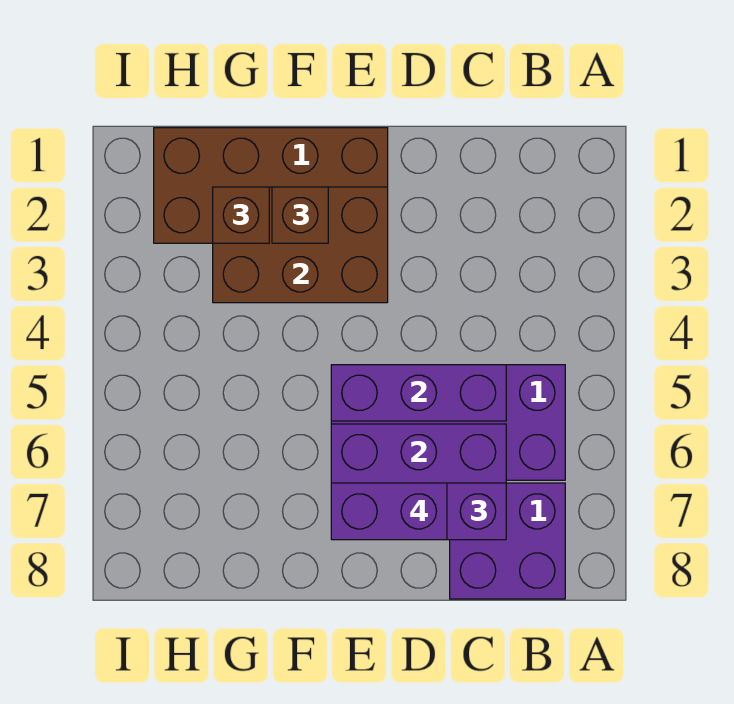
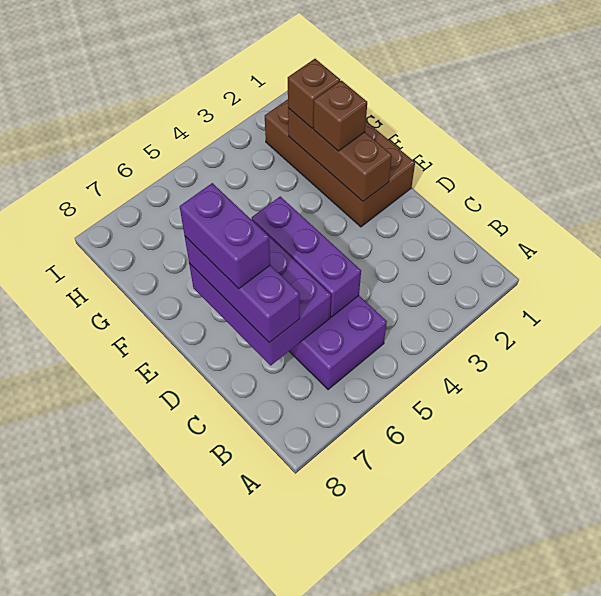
purple brick B7:C8 level 1 -> none
brown brick E2:G3 level 2 -> brown brick E2:G2 level 2

